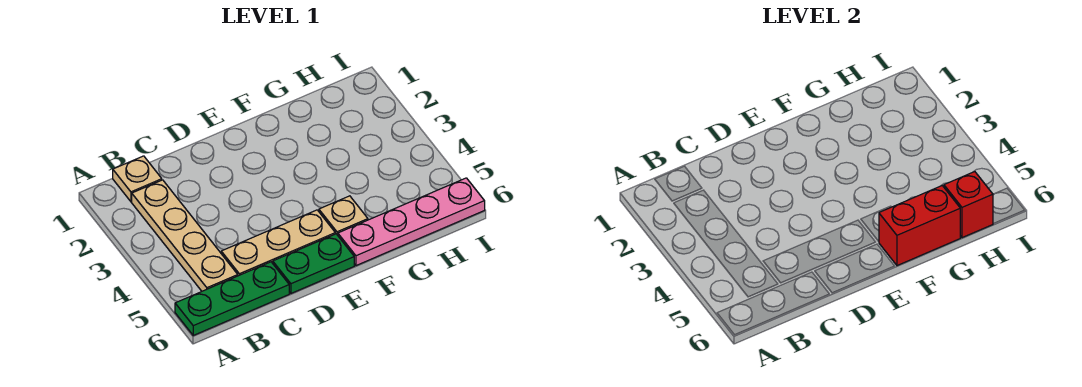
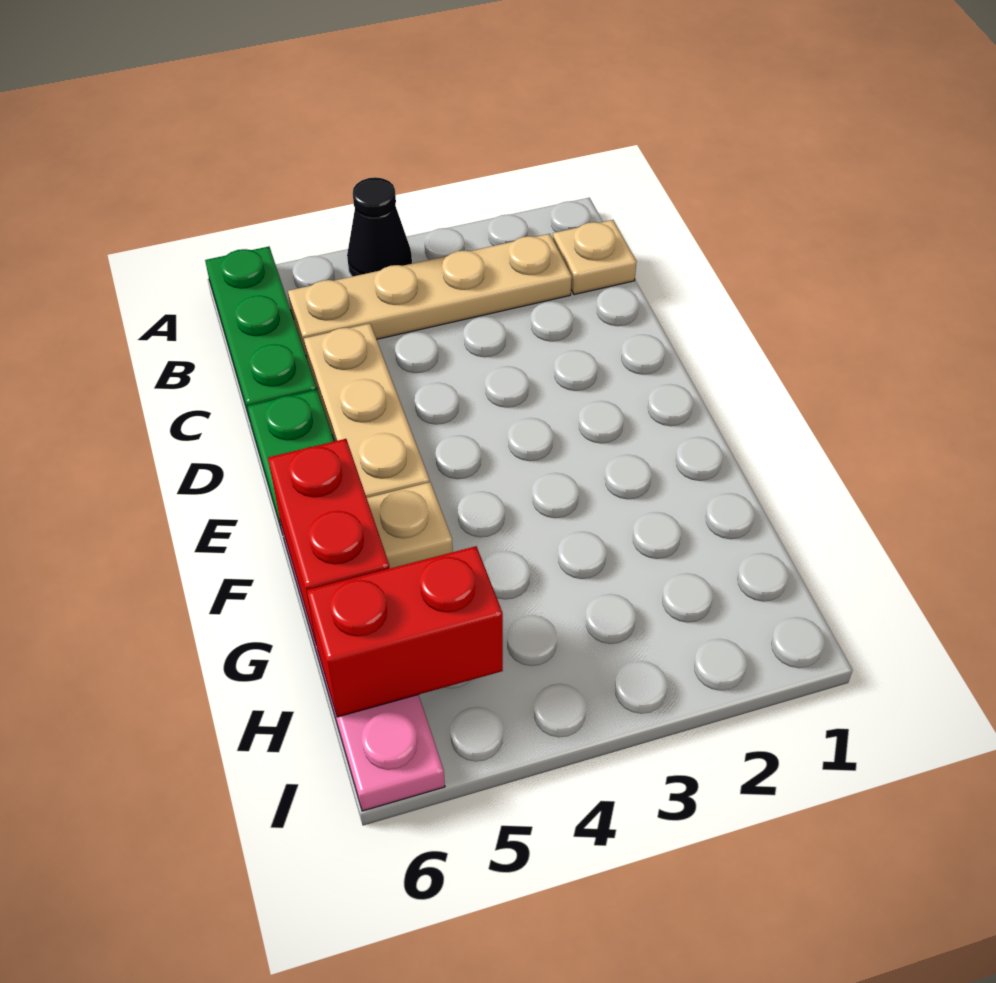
none -> black cone A4 level 1
red brick H6 level 2 -> red brick H5:H6 level 2

